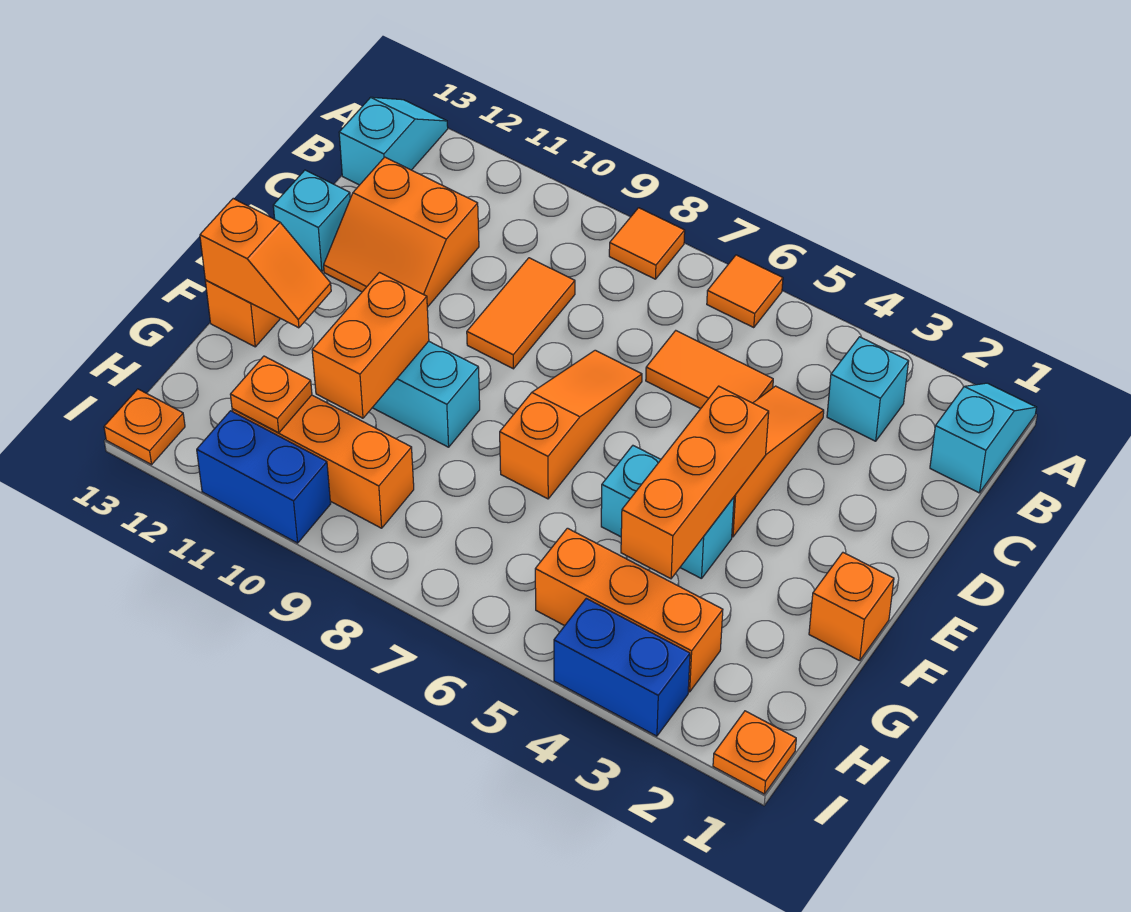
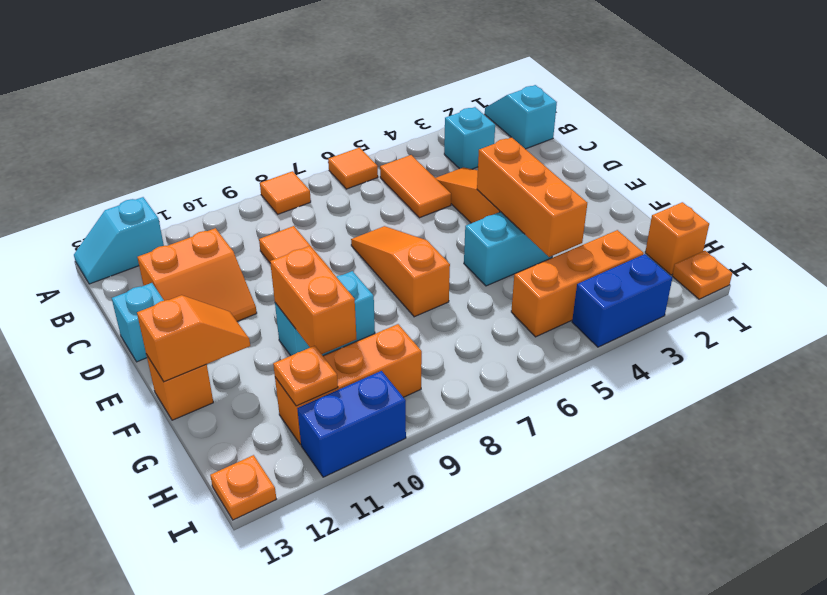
cyan slope A13:B13 level 1 top B -> cyan slope A12:A13 level 1 top 12
orange tile C5:C6 level 1 -> orange tile B5:C5 level 1
orange brick F1 level 1 -> orange brick H1 level 1

